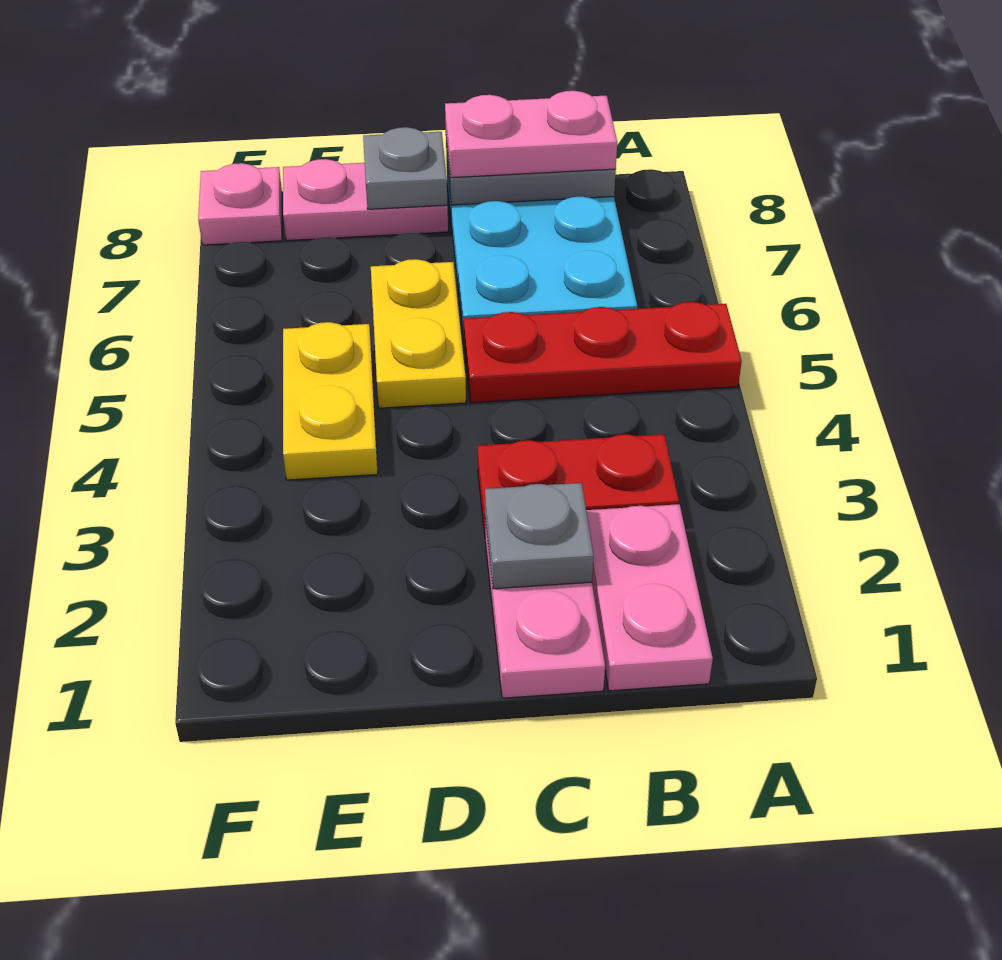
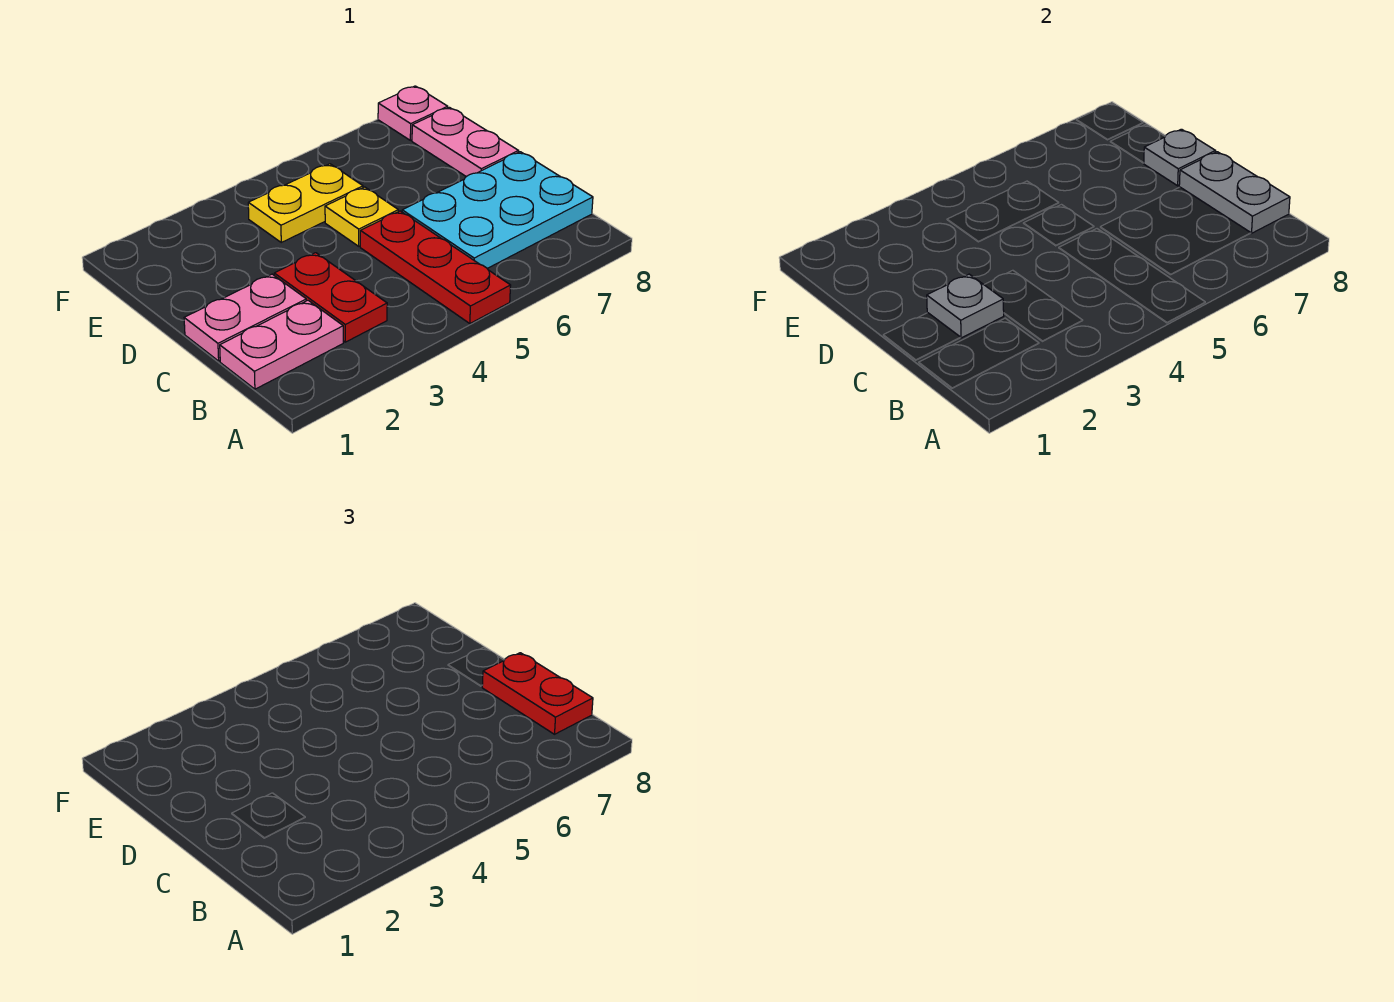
pink plate B8:C8 level 3 -> red plate B8:C8 level 3
yellow plate D5:D6 level 1 -> yellow plate D5 level 1

